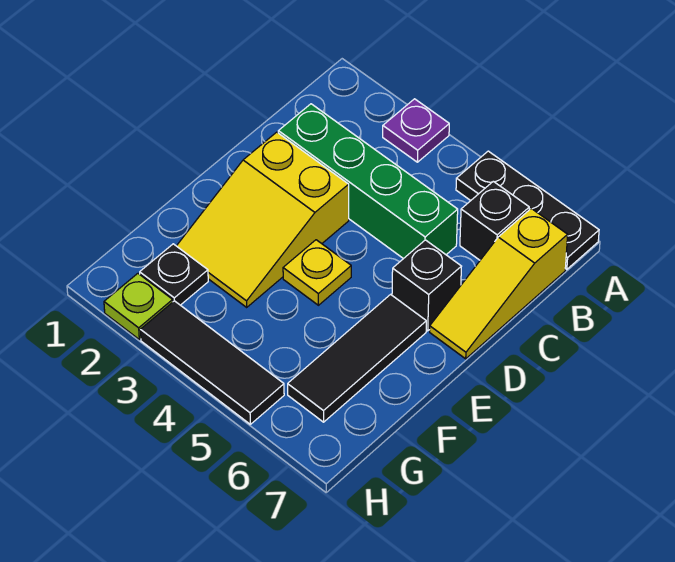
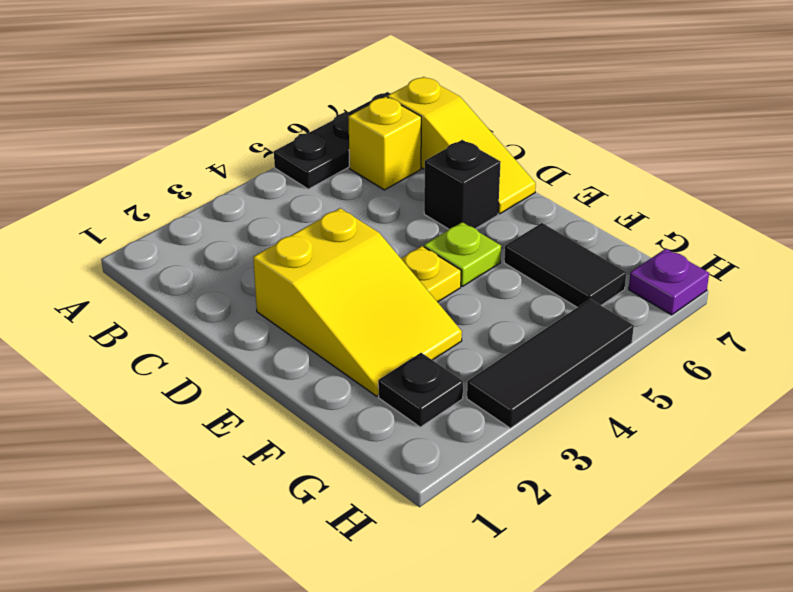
purple plate A3 level 1 -> purple plate H7 level 1
black brick B6 level 1 -> yellow brick B6 level 1
green brick C2:C5 level 1 -> none
black tile E6:G6 level 1 -> black tile F6:G6 level 1
lime plate H2 level 1 -> lime plate E5 level 1

